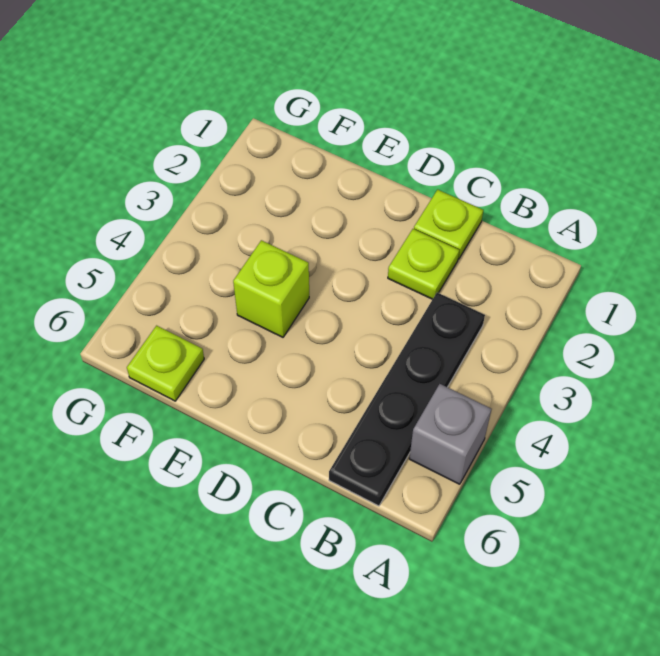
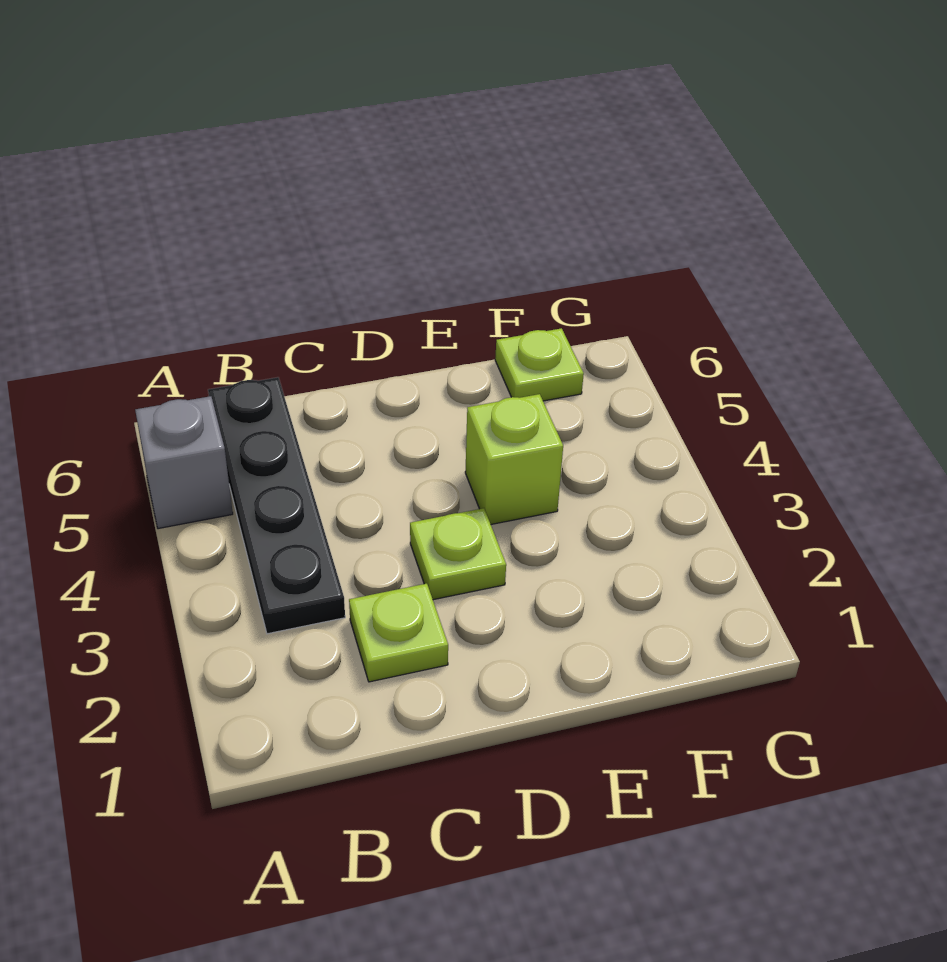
lime plate C1 level 1 -> lime plate D3 level 1

